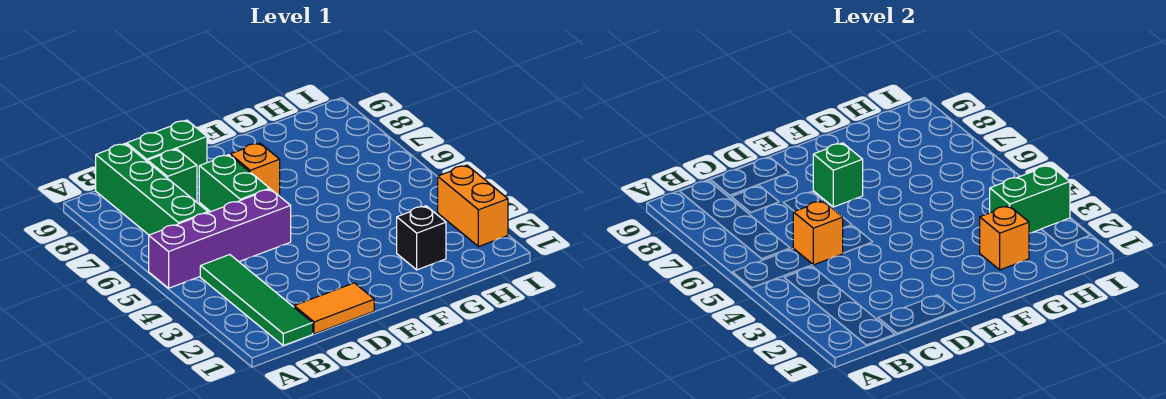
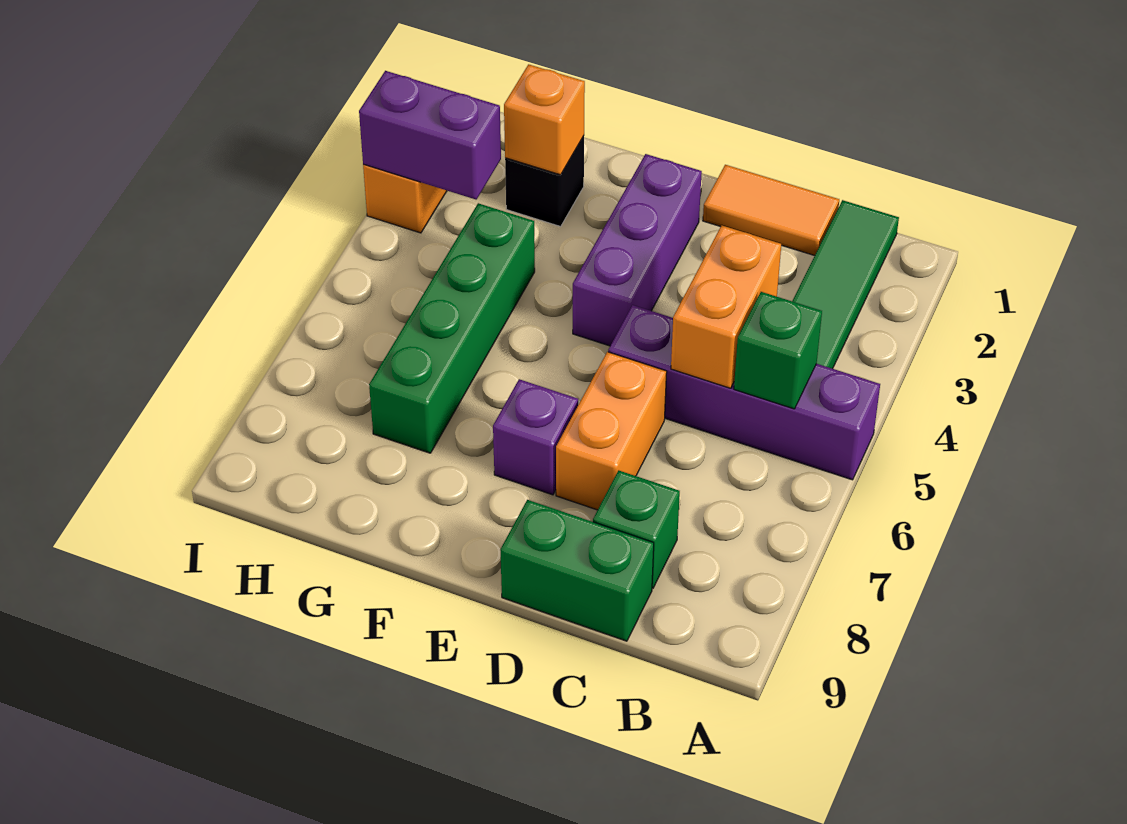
green brick B6:B9 level 1 -> green brick G4:G7 level 1
orange brick C5 level 2 -> orange brick C4:C5 level 2
green brick D6:D7 level 1 -> orange brick D6:D7 level 1
none -> purple brick E2:E4 level 1
orange brick E7 level 1 -> purple brick E7 level 1
green brick E7 level 2 -> green brick B5 level 2
green brick H3:I3 level 2 -> purple brick H3:I3 level 2

